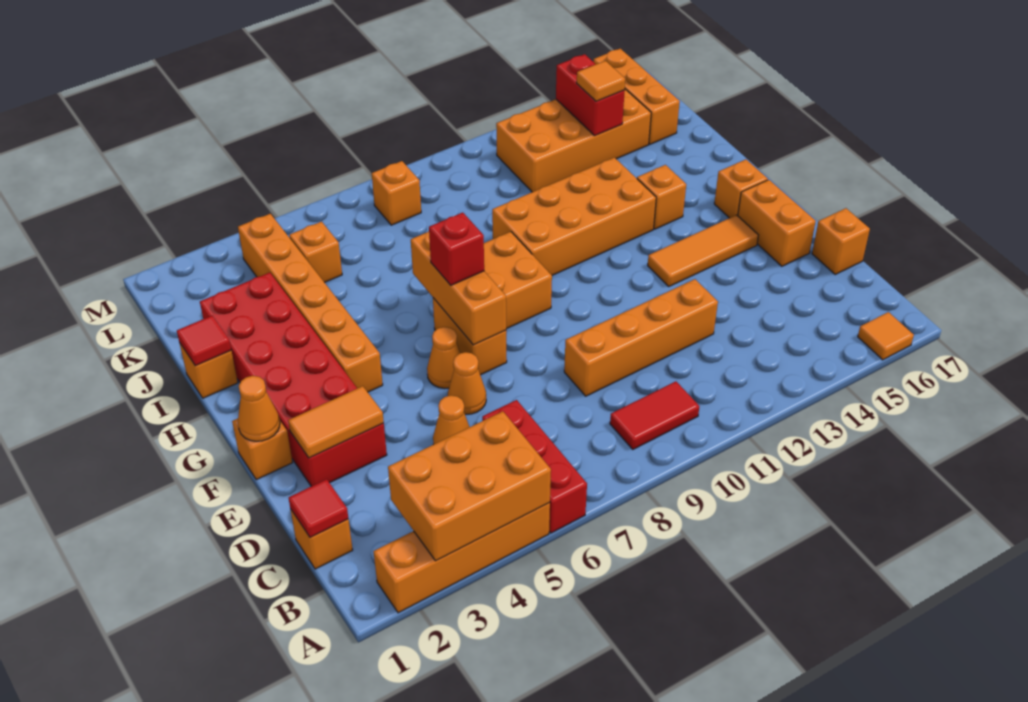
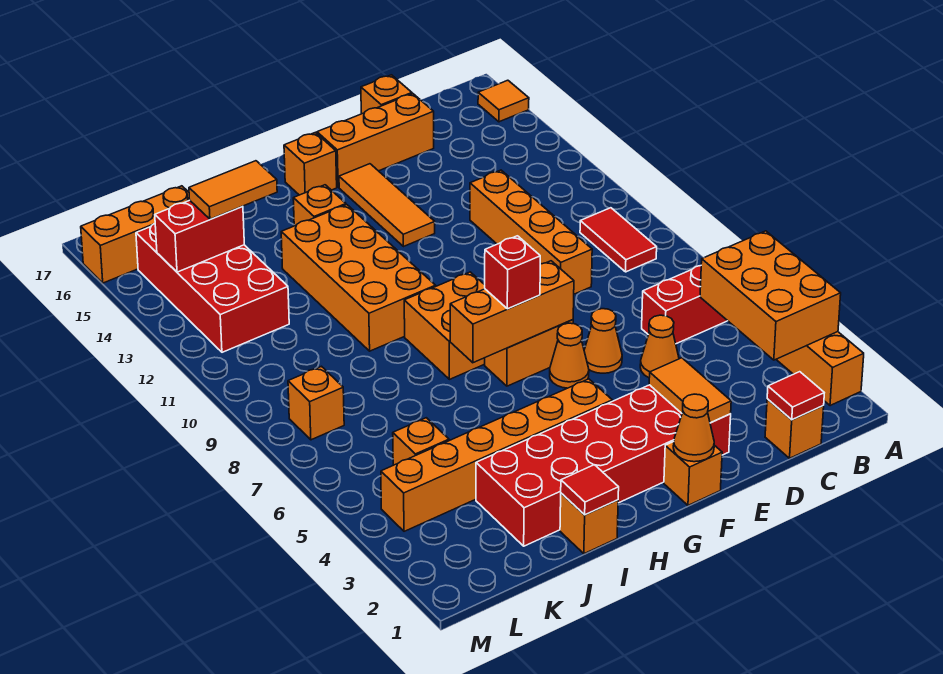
orange brick E16:F16 level 1 -> orange brick D16:F16 level 1
orange brick K12:L15 level 1 -> red brick K12:L15 level 1
orange tile K14 level 3 -> orange tile J14:K14 level 3

